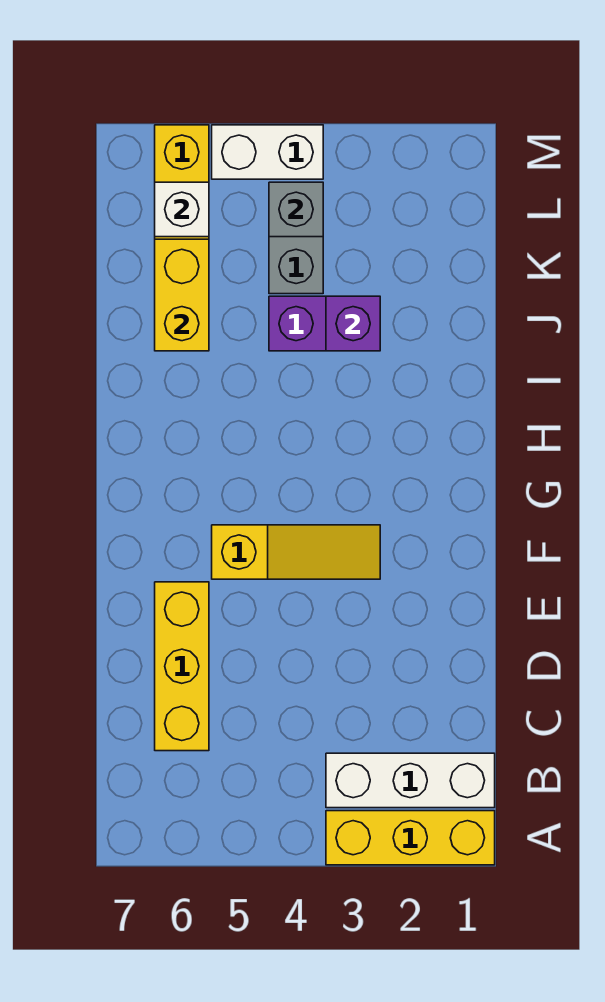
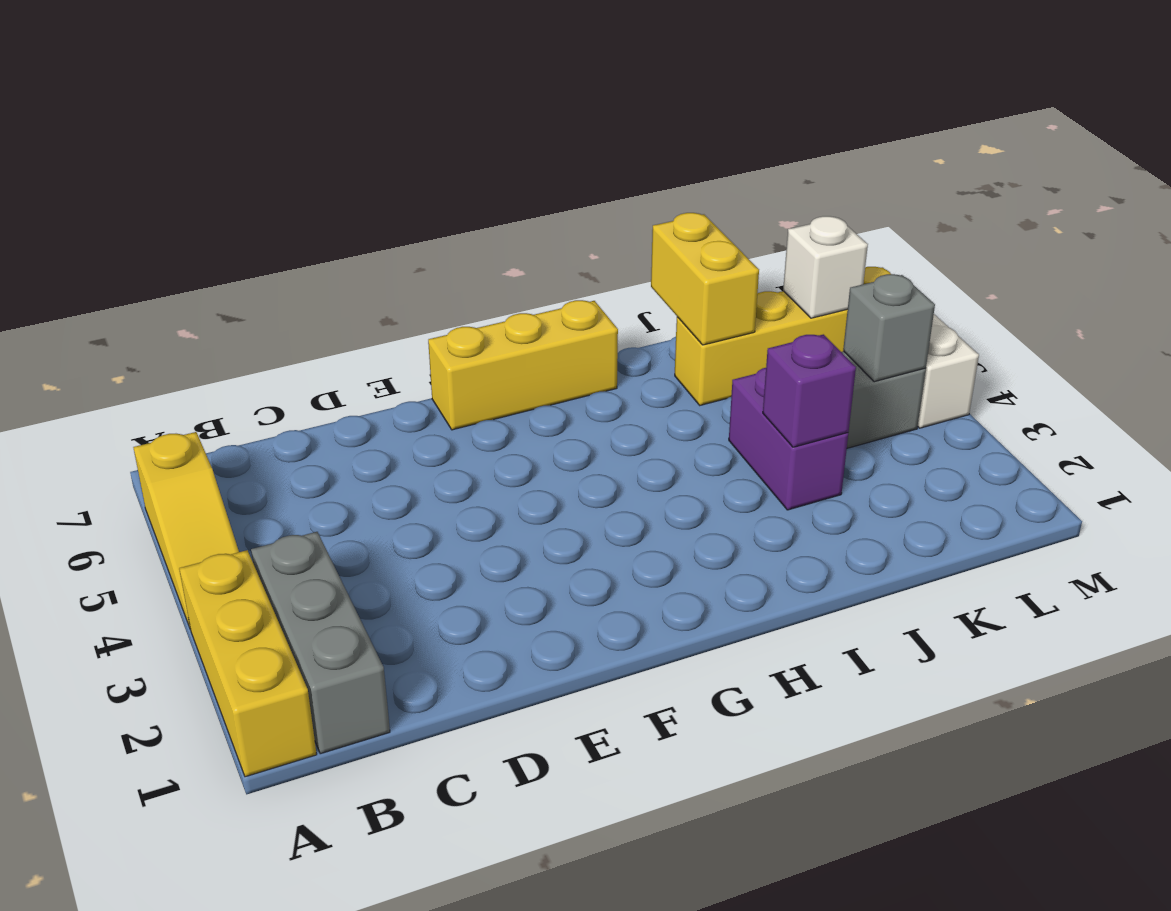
white brick B1:B3 level 1 -> grey brick B1:B3 level 1
yellow brick C6:E6 level 1 -> yellow brick F7:H7 level 1
yellow slope F3:F5 level 1 top 5 -> yellow slope A4:A6 level 1 top 6
yellow brick J6:K6 level 2 -> yellow brick J6:J7 level 2

